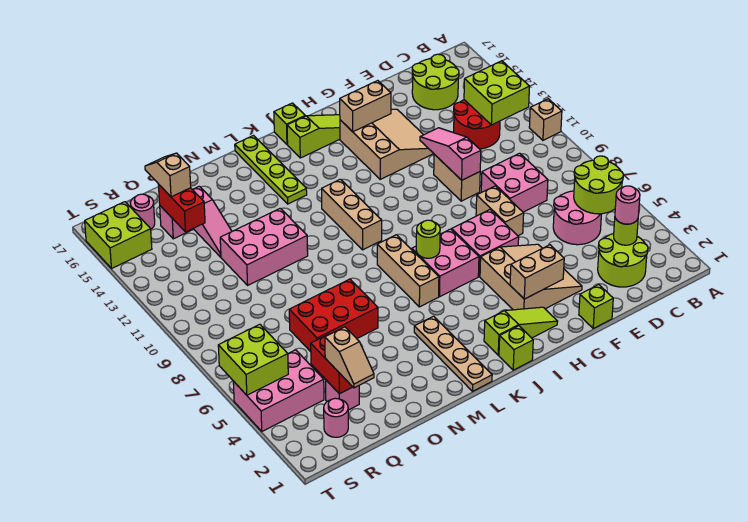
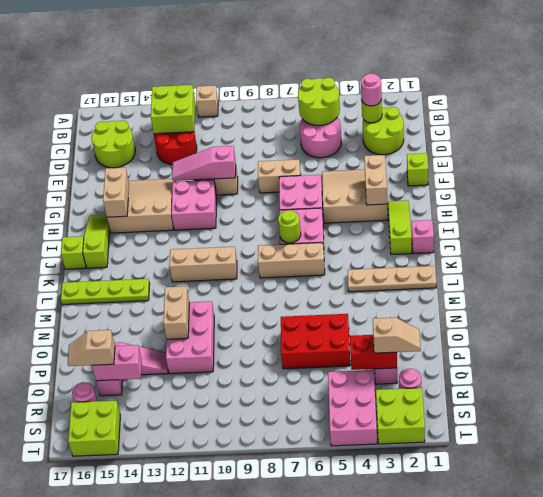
pink brick D8:E9 level 1 -> pink brick G11:H12 level 1
lime brick J1 level 1 -> pink brick J1 level 1
red brick N6:P7 level 1 -> red brick O5:P7 level 1
none -> tan brick N12:O12 level 2
red brick Q14:Q15 level 2 -> pink brick Q14:Q15 level 2
lime brick S5:T6 level 2 -> lime brick S2:T3 level 1

